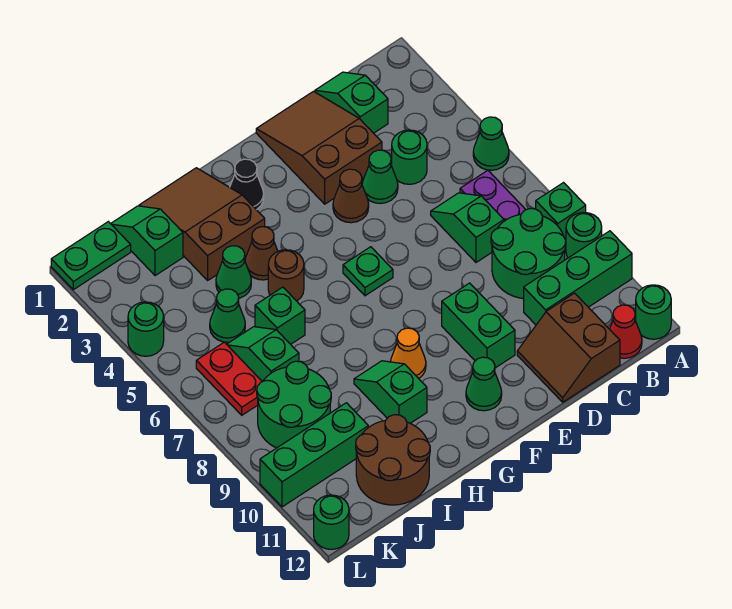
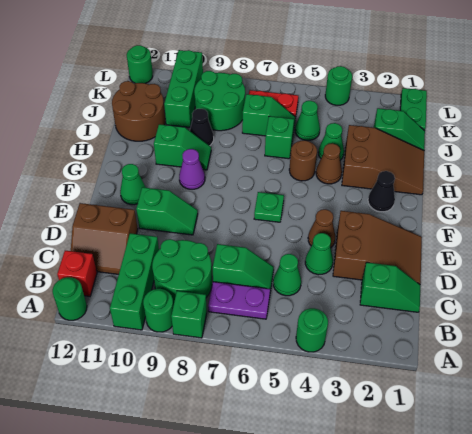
green cone A5 level 1 -> green cone C5 level 1
red cone B12 level 1 -> red brick B12 level 1
green round brick C4 level 1 -> green round brick A4 level 1
brown slope C11:D12 level 1 top C -> brown slope C11:D12 level 1 top D
green brick E9:E10 level 1 -> green slope E9:E10 level 1 top 10
orange cone G9 level 1 -> purple cone G9 level 1
none -> black cone I9 level 1

